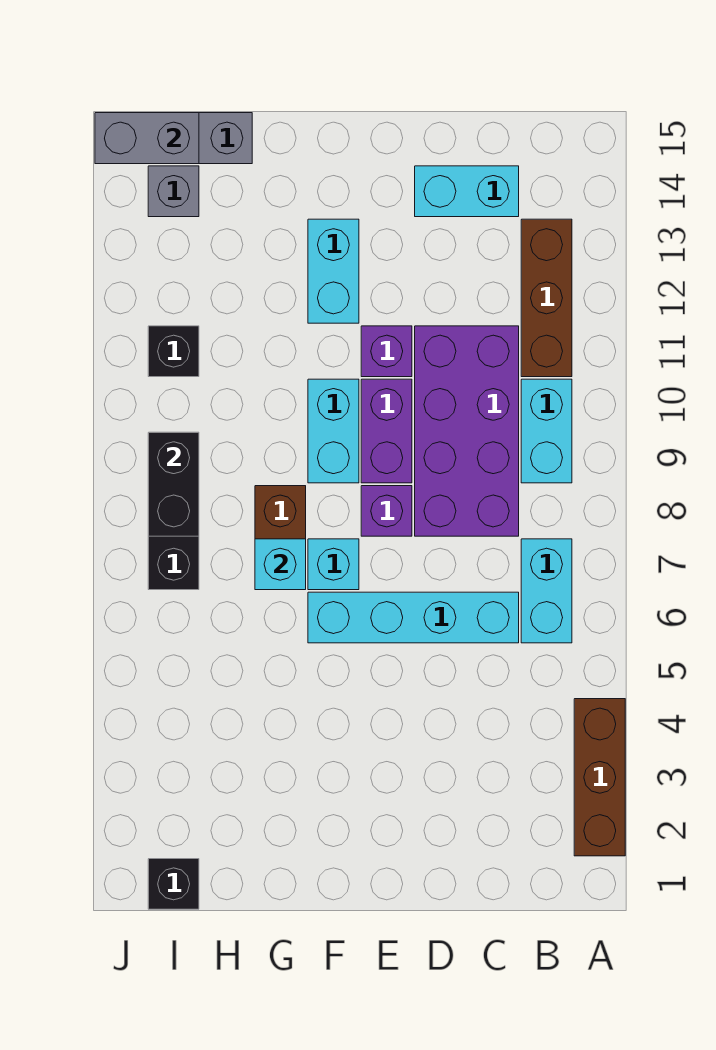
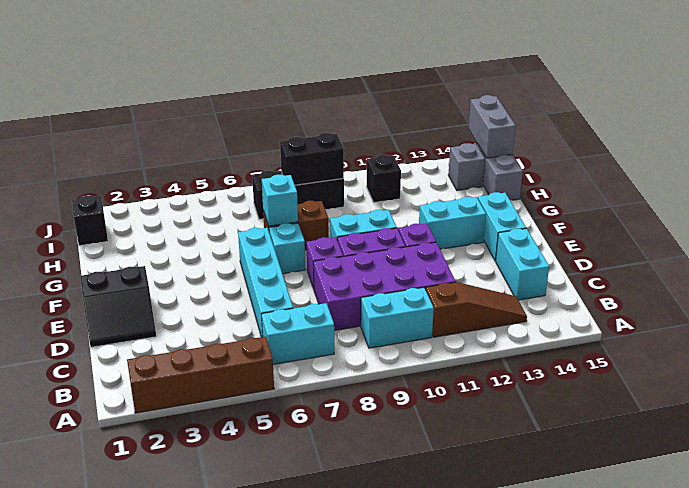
brown brick A2:A4 level 1 -> brown brick A2:A5 level 1
brown brick B11:B13 level 1 -> brown slope B11:B13 level 1 top 11
none -> black slope D1:E2 level 1 top E
none -> cyan brick E14:F14 level 1

